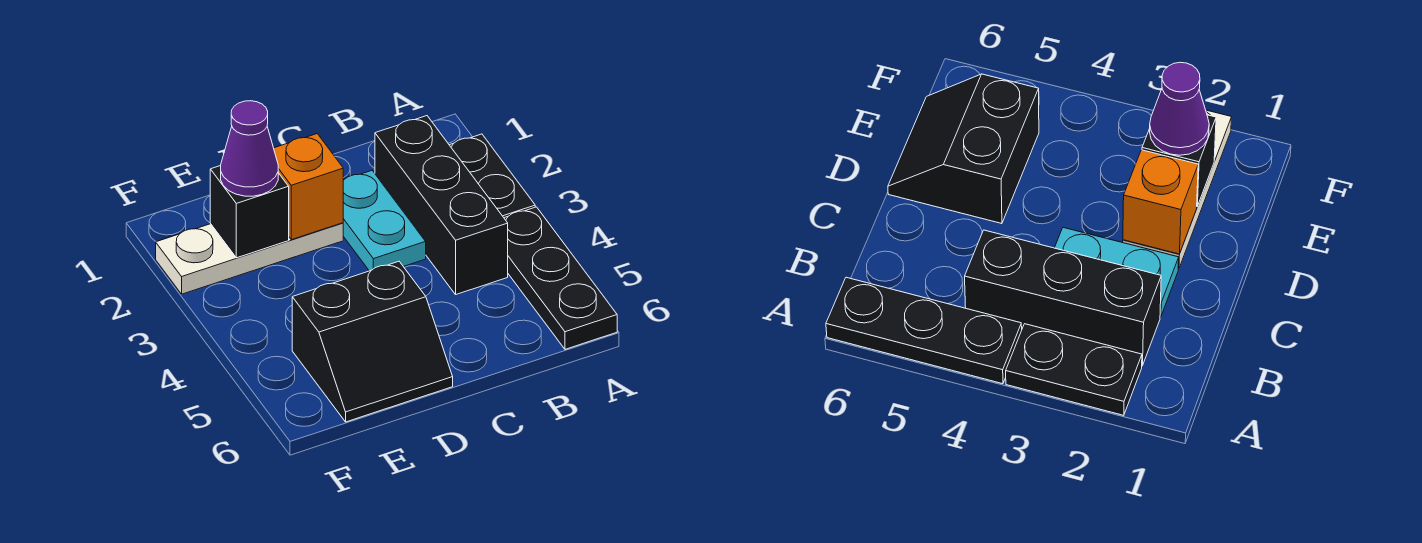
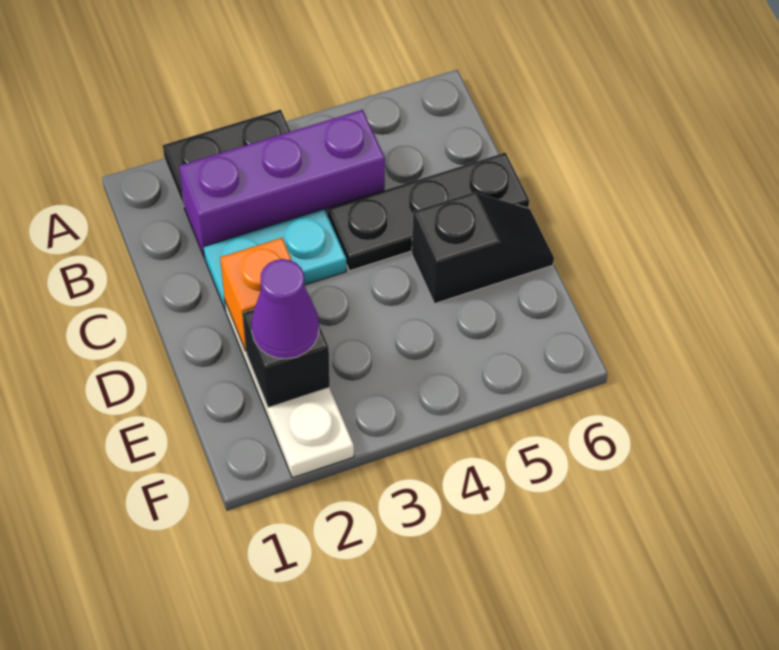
black plate A4:A6 level 1 -> black plate C4:C6 level 1
black brick B2:B4 level 1 -> purple brick B2:B4 level 1
black slope D5:E6 level 1 top 5 -> black slope D5:D6 level 1 top 5

